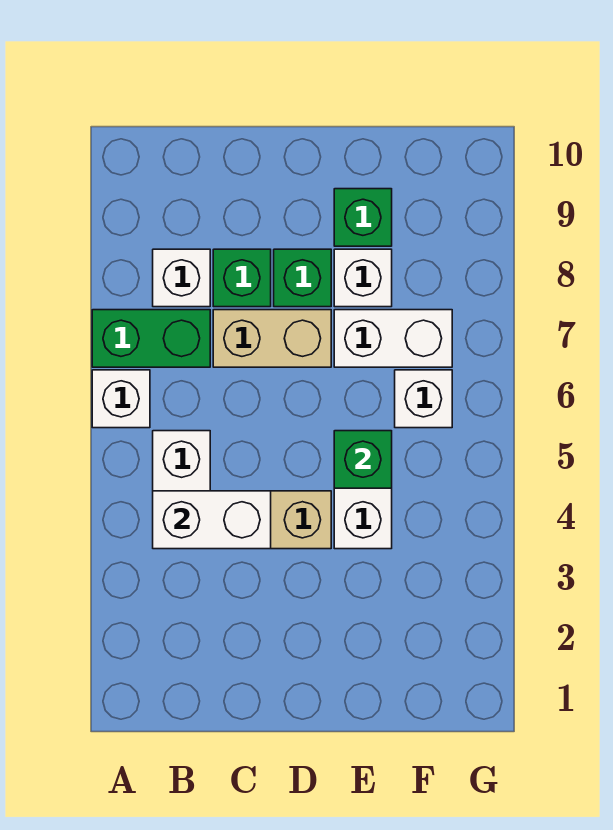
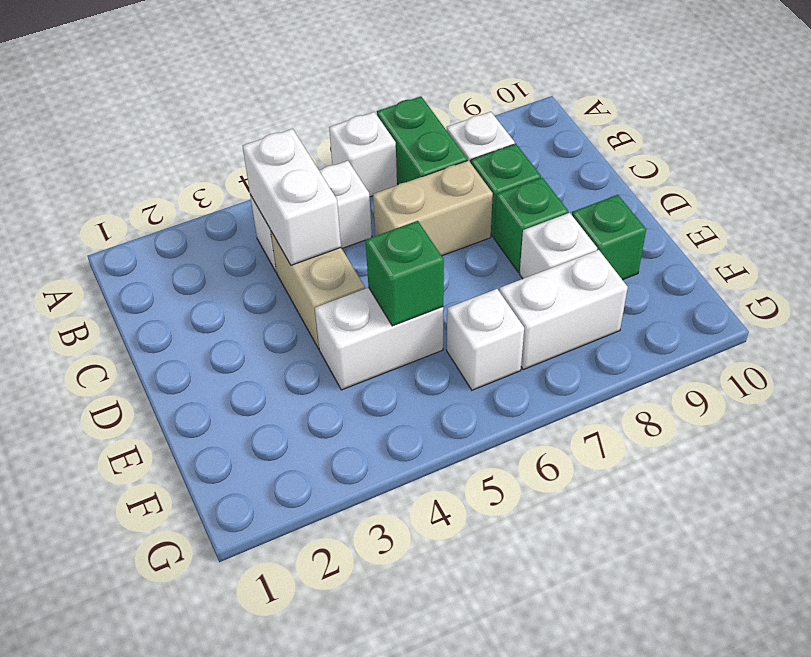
tan brick C7:D7 level 1 -> tan brick C6:C7 level 1
white brick E7:F7 level 1 -> white brick F7:F8 level 1

